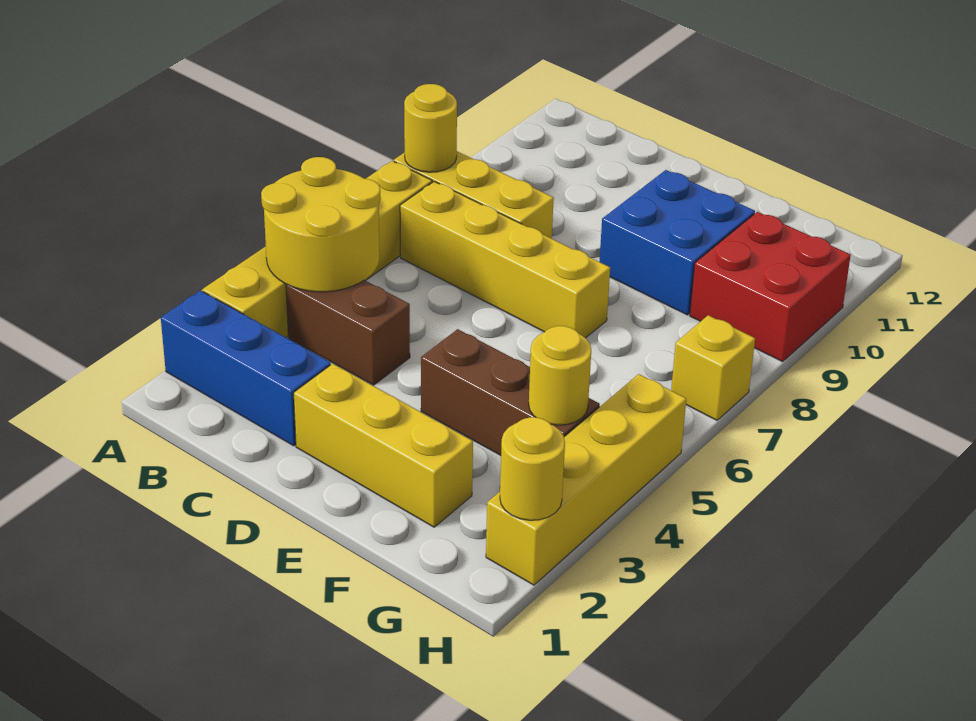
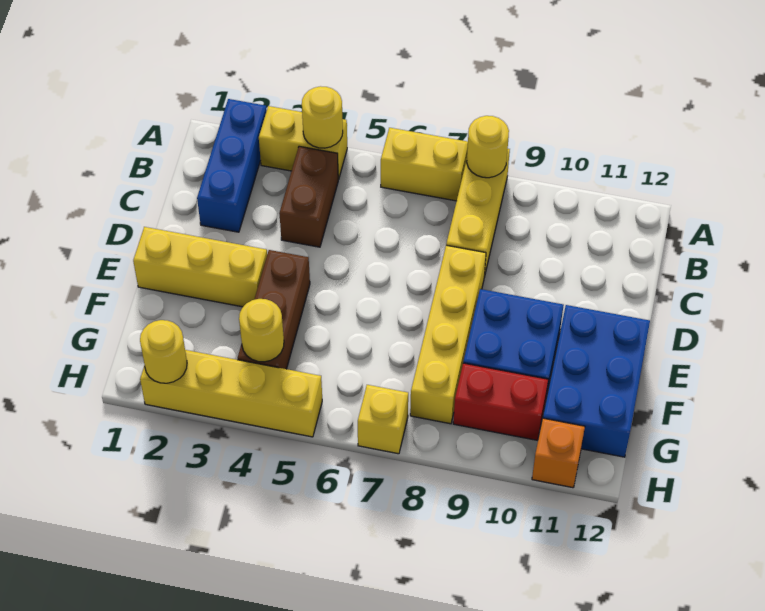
yellow round brick A4:B5 level 2 -> yellow round brick A4 level 2
yellow brick B7:E7 level 1 -> yellow brick D8:G8 level 1
yellow brick D2:F2 level 1 -> yellow brick E1:E3 level 1
none -> blue brick E11:G12 level 1
red brick G9:H10 level 1 -> red brick G9:G10 level 1
none -> orange brick H11 level 1

